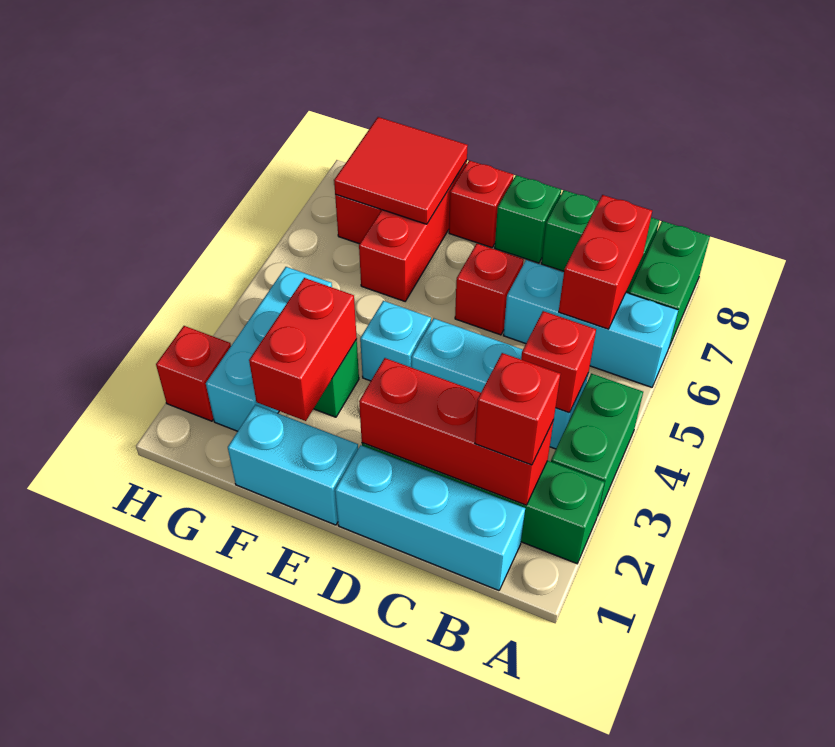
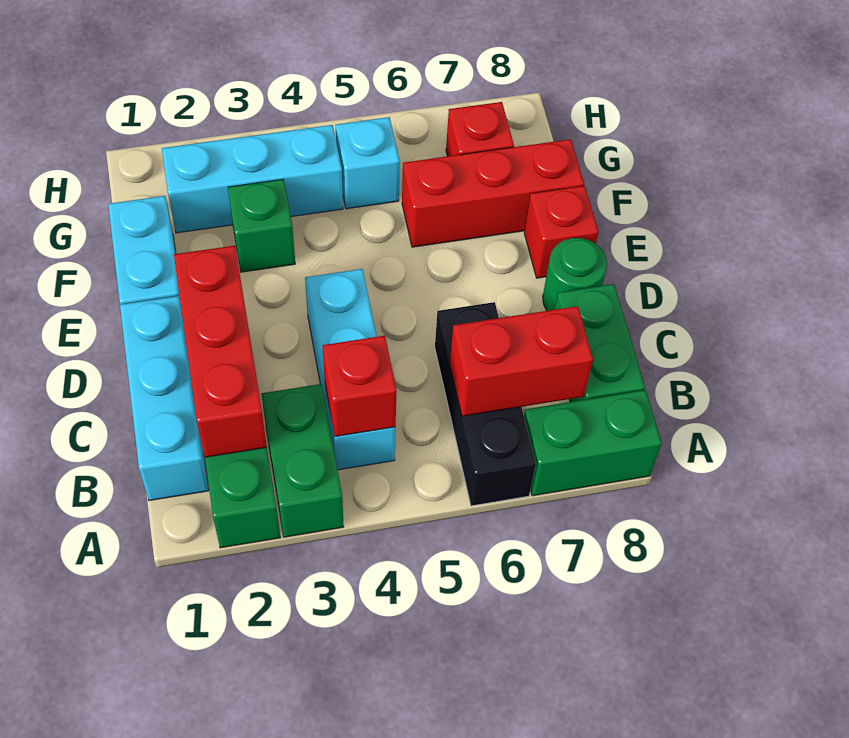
green brick A3:A4 level 1 -> green brick A3:B3 level 1
cyan brick A6:C6 level 1 -> black brick A6:C6 level 1
red brick B2 level 3 -> none
red brick D6 level 1 -> none
green brick D8 level 1 -> green round brick D8 level 1
cyan brick E4 level 1 -> cyan brick G5 level 1
red brick F2:F3 level 2 -> none
red tile F7:G8 level 2 -> none
red brick H2 level 1 -> none

